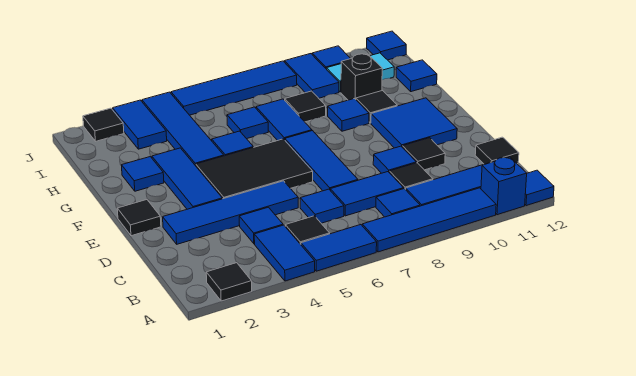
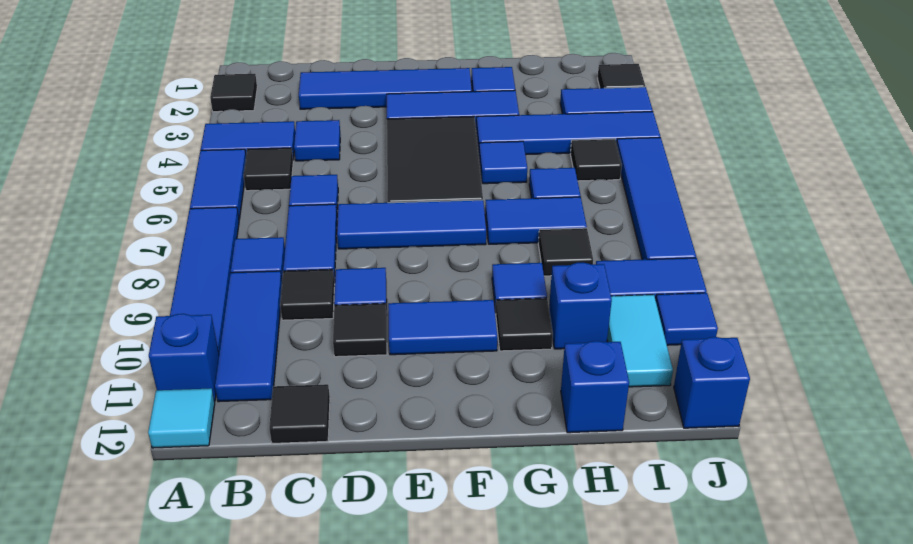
blue tile A12 level 1 -> cyan tile A12 level 1
blue tile D2:D5 level 1 -> blue tile C2:F2 level 1
black tile E1 level 1 -> black tile I5 level 1
blue tile E10:F11 level 1 -> blue tile E10:F10 level 1
black brick H10 level 1 -> blue brick H10 level 1
blue tile H12 level 1 -> blue brick H12 level 1
blue tile J12 level 1 -> blue brick J12 level 1

